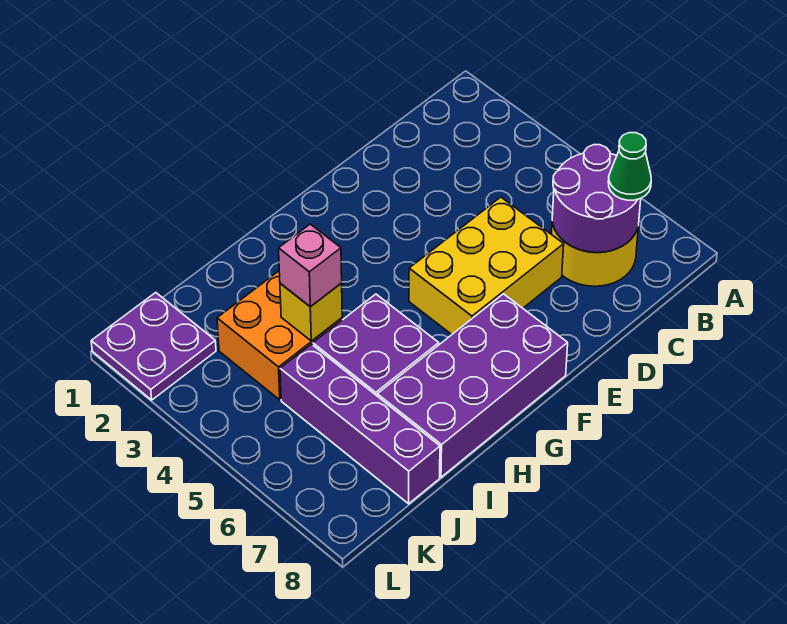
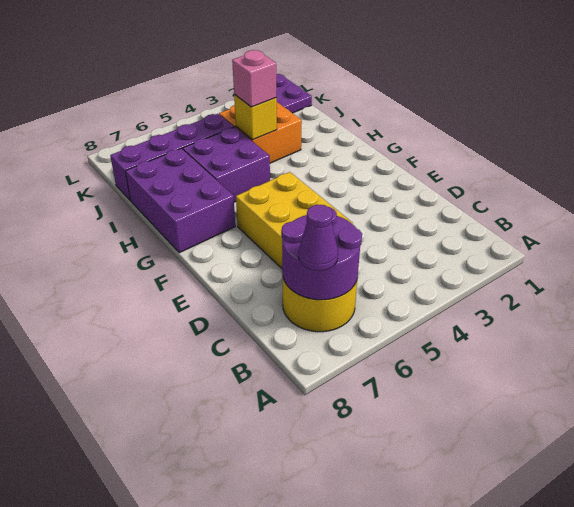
green cone B7 level 3 -> purple cone B7 level 3
purple brick F7:I8 level 1 -> purple brick G7:I8 level 1

